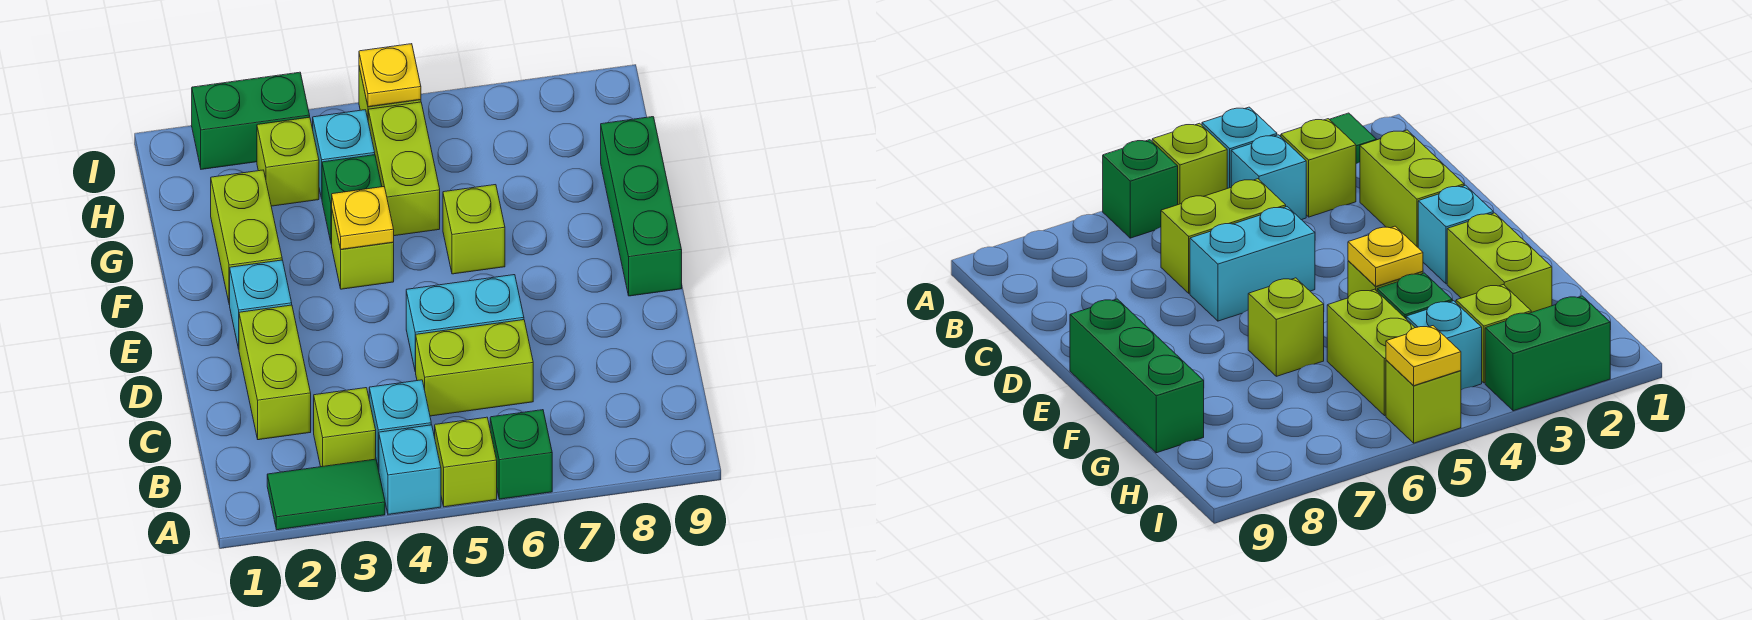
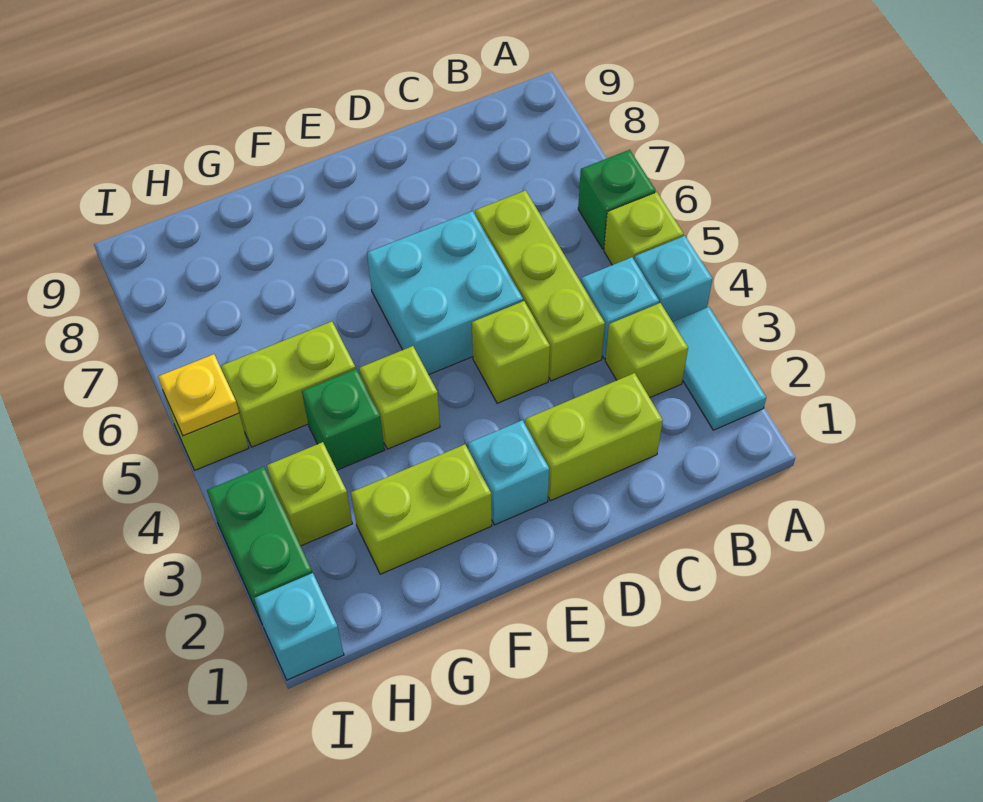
green tile A2:A3 level 1 -> cyan tile A2:A3 level 1
lime brick C5:C6 level 1 -> lime brick C4:C6 level 1
cyan brick D5:D6 level 1 -> cyan brick D5:E6 level 1
green brick E9:G9 level 1 -> none
yellow plate F4 level 2 -> none
lime brick F6 level 1 -> lime brick D4 level 1
cyan brick H4 level 1 -> cyan brick I1 level 1

